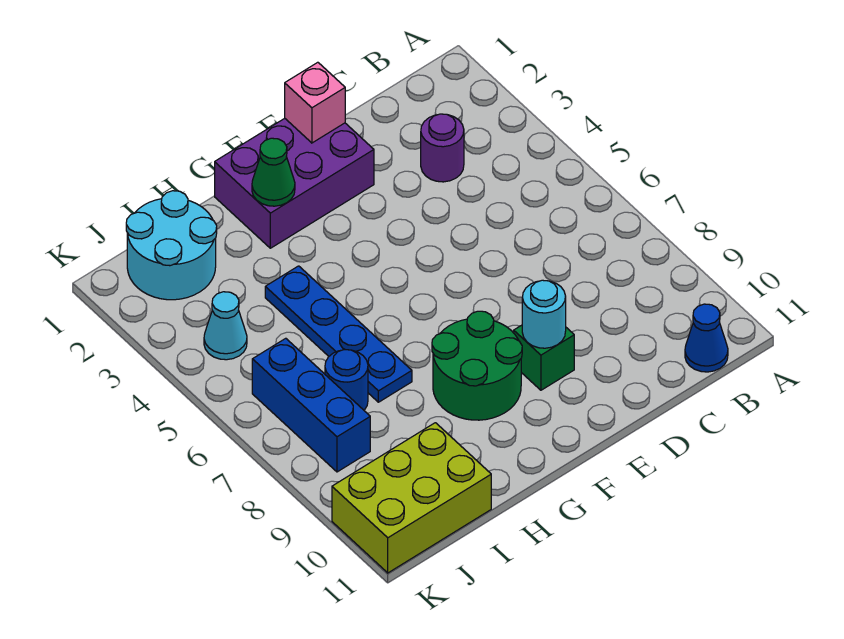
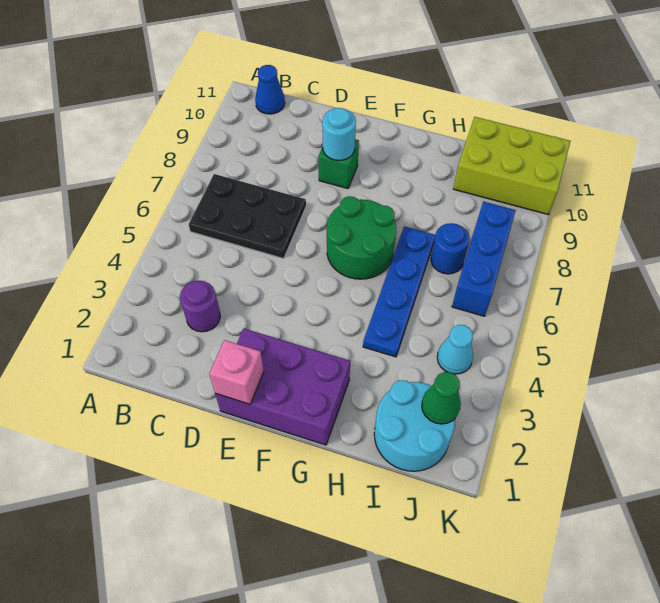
none -> black plate B6:D7 level 1
green round brick F8:G9 level 1 -> green round brick F6:G7 level 1
green cone G2 level 2 -> green cone J2 level 2

